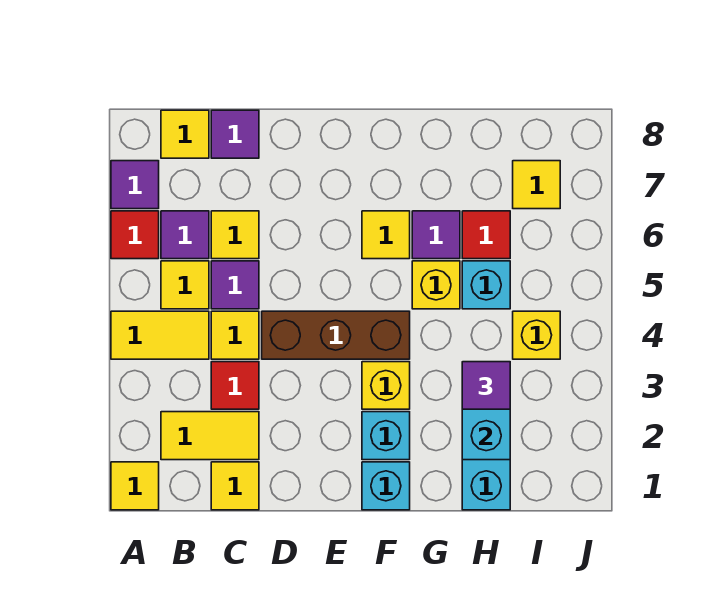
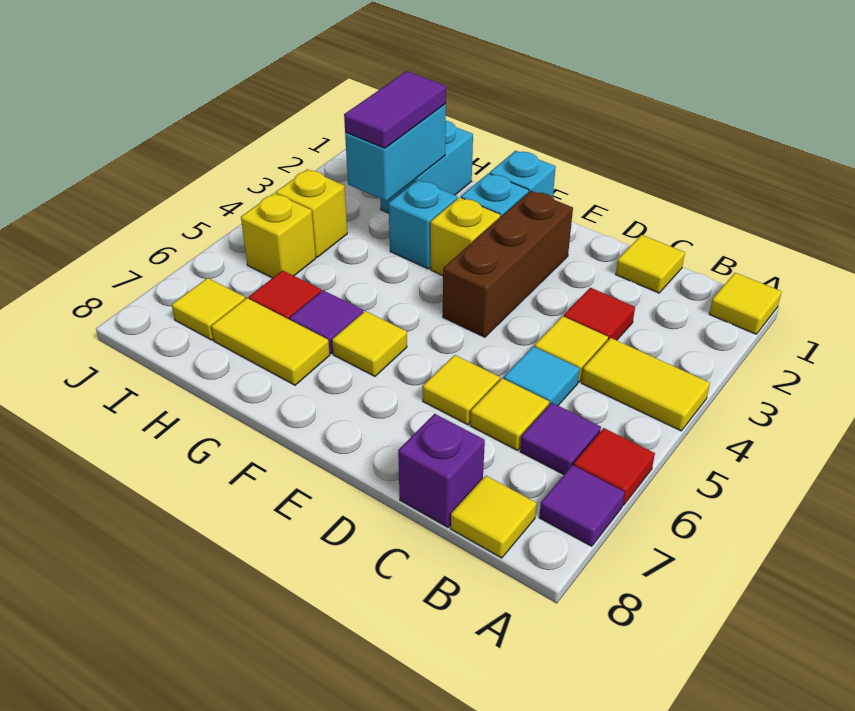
yellow tile B2:C2 level 1 -> yellow tile G7:H7 level 1
yellow tile B5 level 1 -> yellow tile D6 level 1
purple tile C5 level 1 -> cyan tile C5 level 1
purple tile C8 level 1 -> purple brick C8 level 1
brown brick D4:F4 level 1 -> brown brick E2:E4 level 1
yellow brick G5 level 1 -> yellow brick I5 level 1
purple tile H3 level 3 -> purple tile H2:H3 level 3
cyan brick H5 level 1 -> cyan brick G3 level 1

